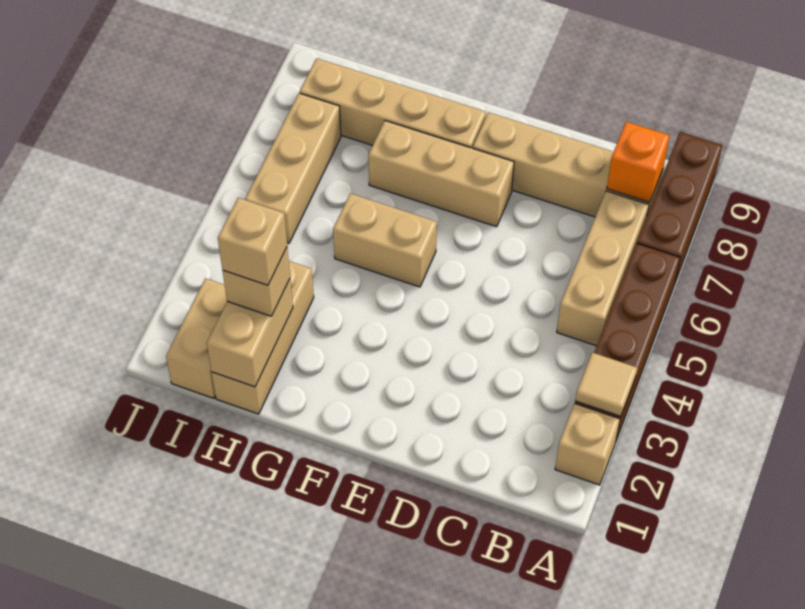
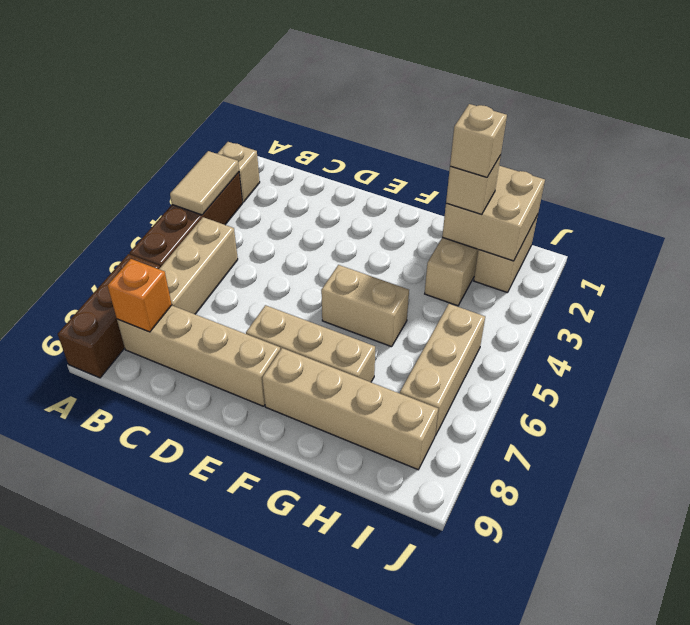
tan tile A3 level 2 -> tan tile A3:A4 level 2
tan brick H1:H2 level 2 -> tan brick H1:I2 level 2

